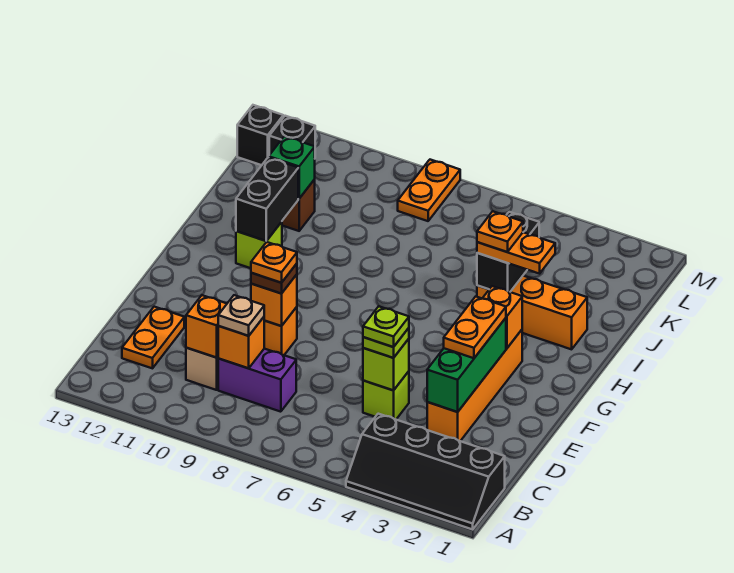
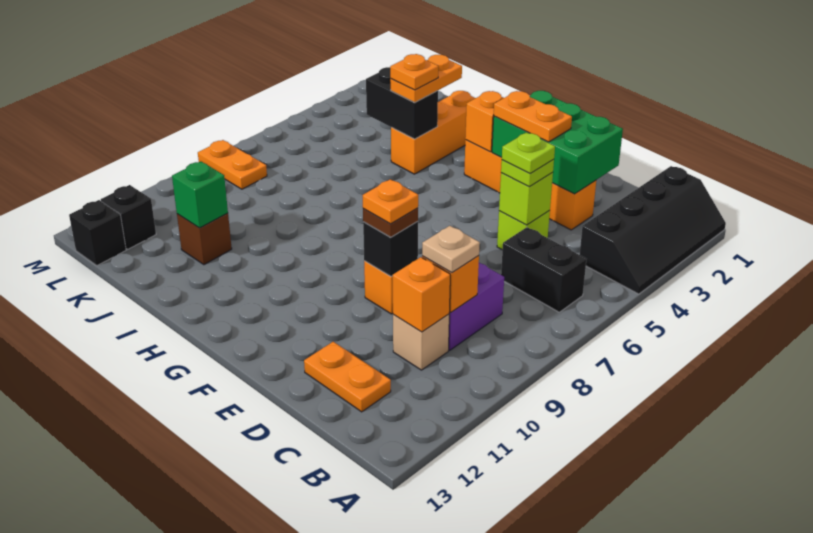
green brick D3:F3 level 2 -> green brick D2:F3 level 2
orange brick E9 level 2 -> black brick E9 level 2
lime brick H11 level 1 -> none
black brick H11:I11 level 2 -> black brick B6:C6 level 1

